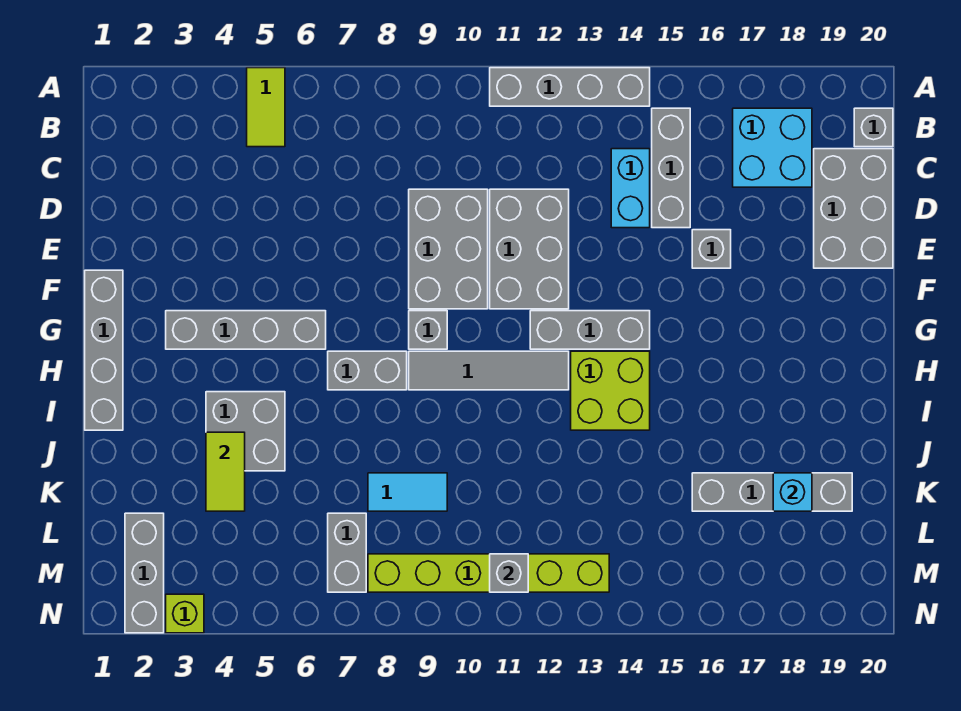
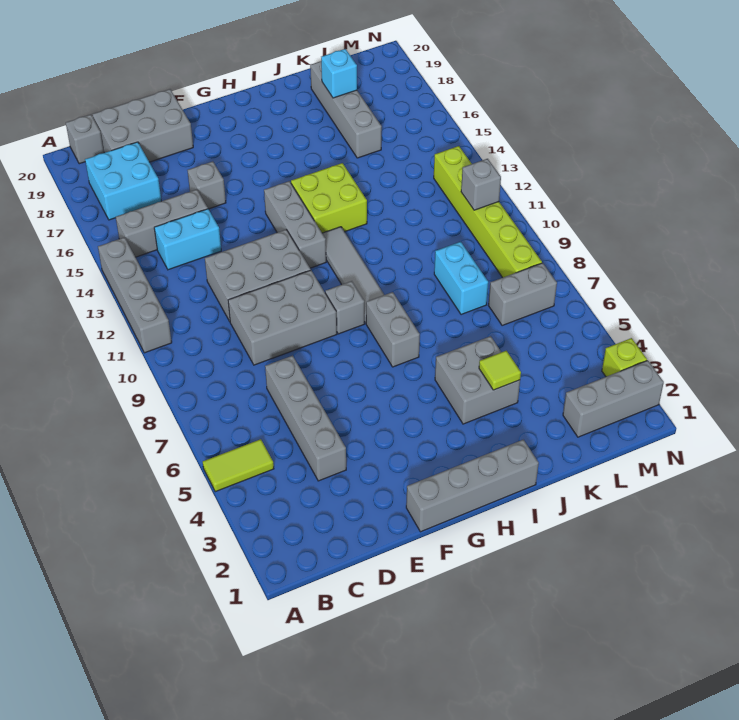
grey brick G3:G6 level 1 -> grey brick D4:D7 level 1
lime tile J4:K4 level 2 -> lime tile J4 level 2
cyan tile K8:K9 level 1 -> cyan brick K8:K9 level 1

